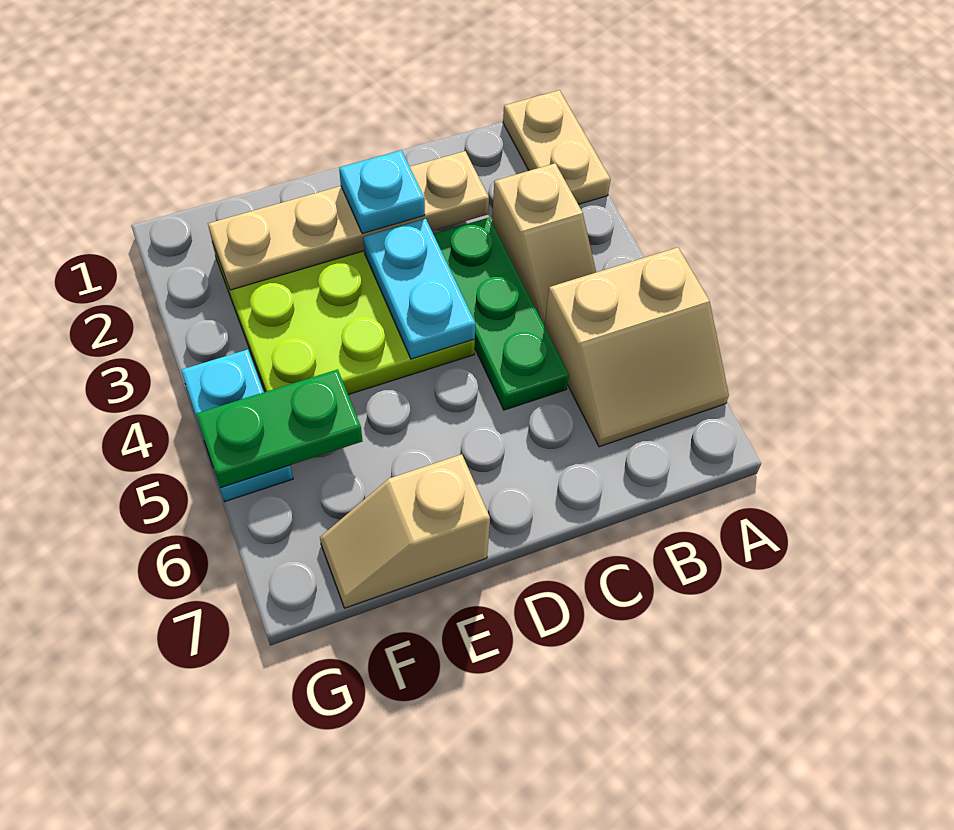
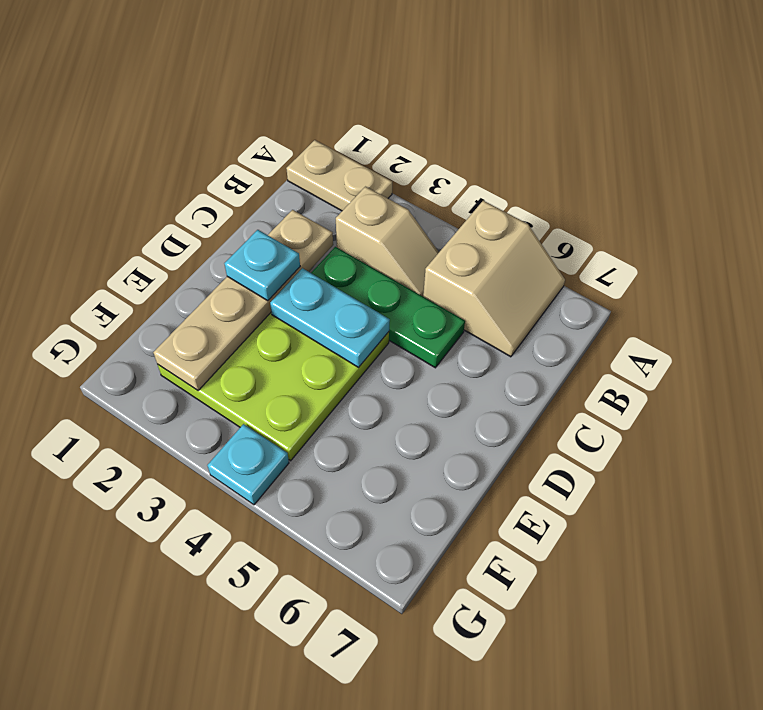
tan slope E7:F7 level 1 top E -> none
green plate F5:G5 level 2 -> none
cyan plate G4:G5 level 1 -> cyan plate G4 level 1

